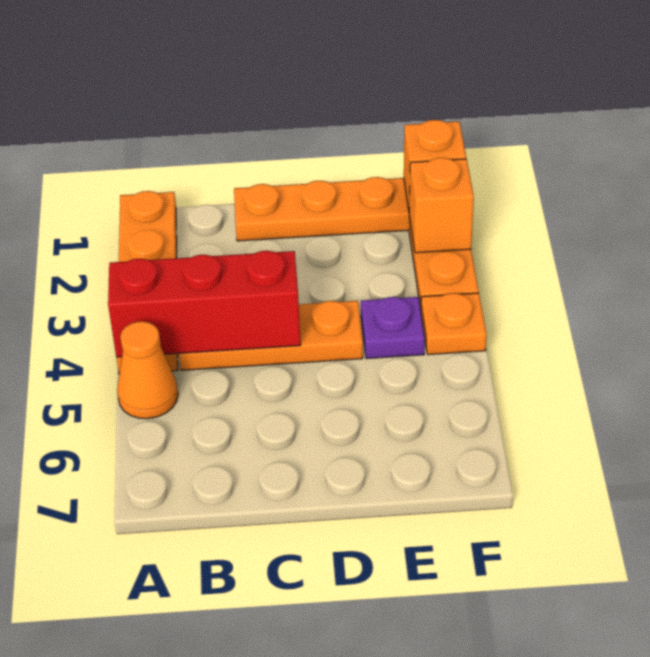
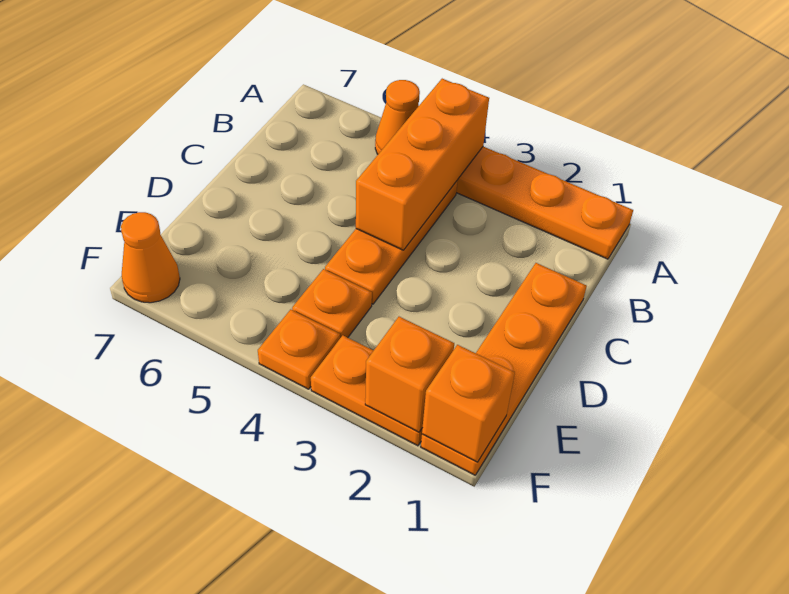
red brick A4:C4 level 2 -> orange brick A4:C4 level 2
purple plate E4 level 1 -> orange plate E4 level 1
none -> orange cone F7 level 1

